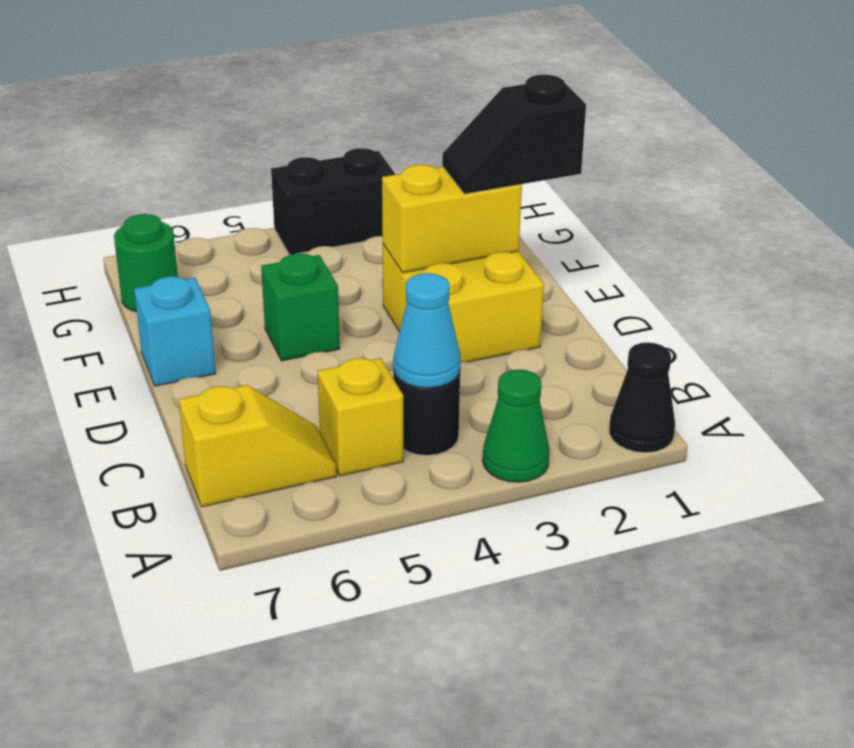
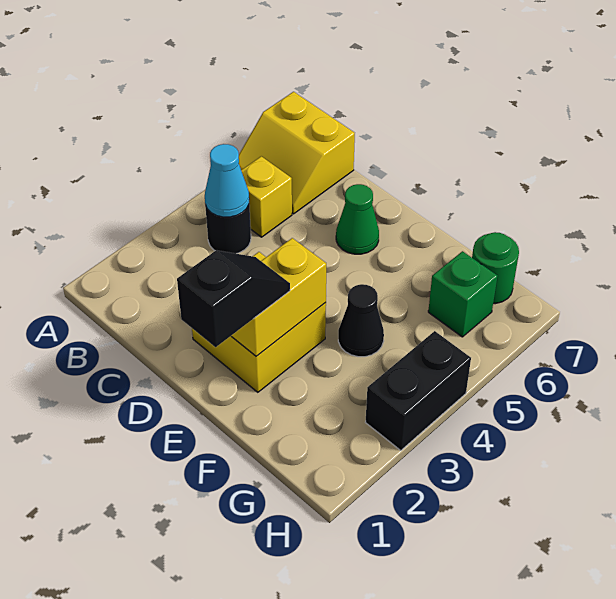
black cone A1 level 1 -> black cone F4 level 1
green cone A3 level 1 -> green cone D6 level 1
yellow slope B6:B7 level 1 top 7 -> yellow slope A6:B7 level 1 top 7
green brick E5 level 1 -> green brick G6 level 1
cyan brick E7 level 1 -> none

